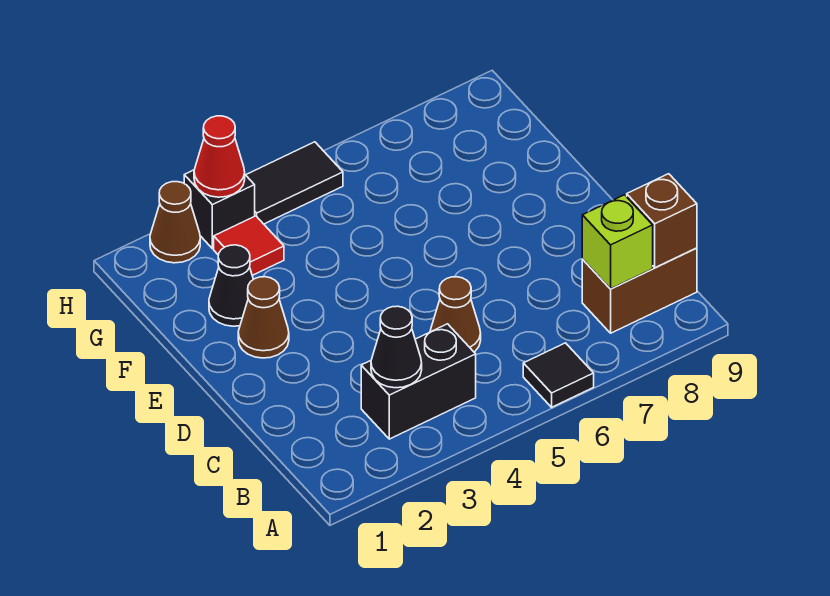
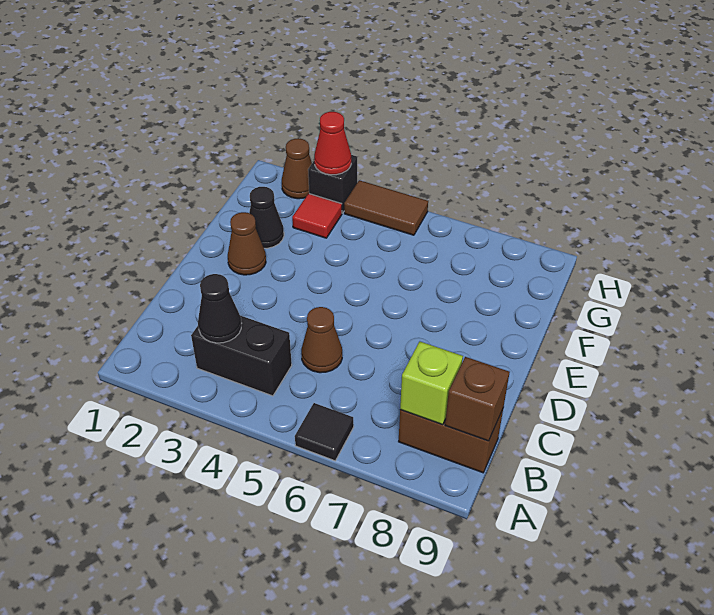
black tile H4:H5 level 1 -> brown tile H4:H5 level 1

